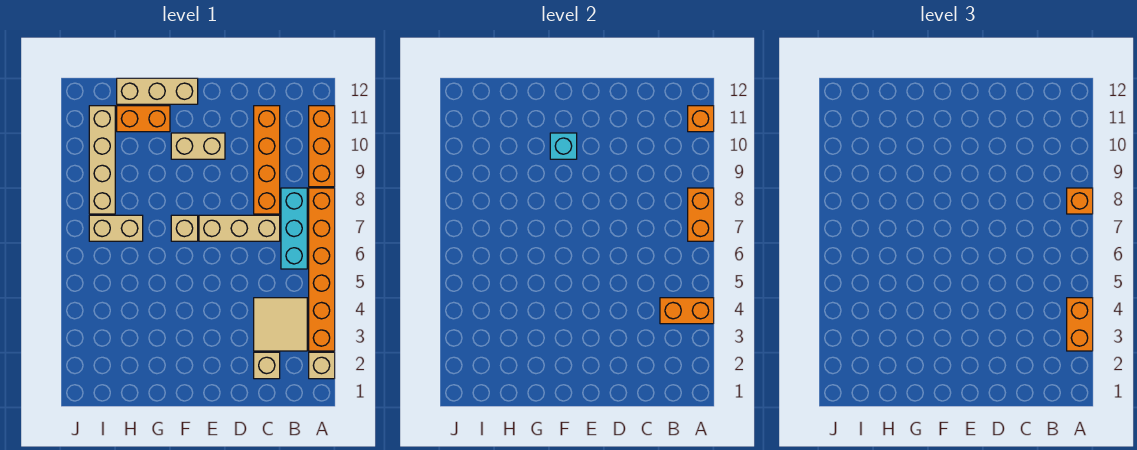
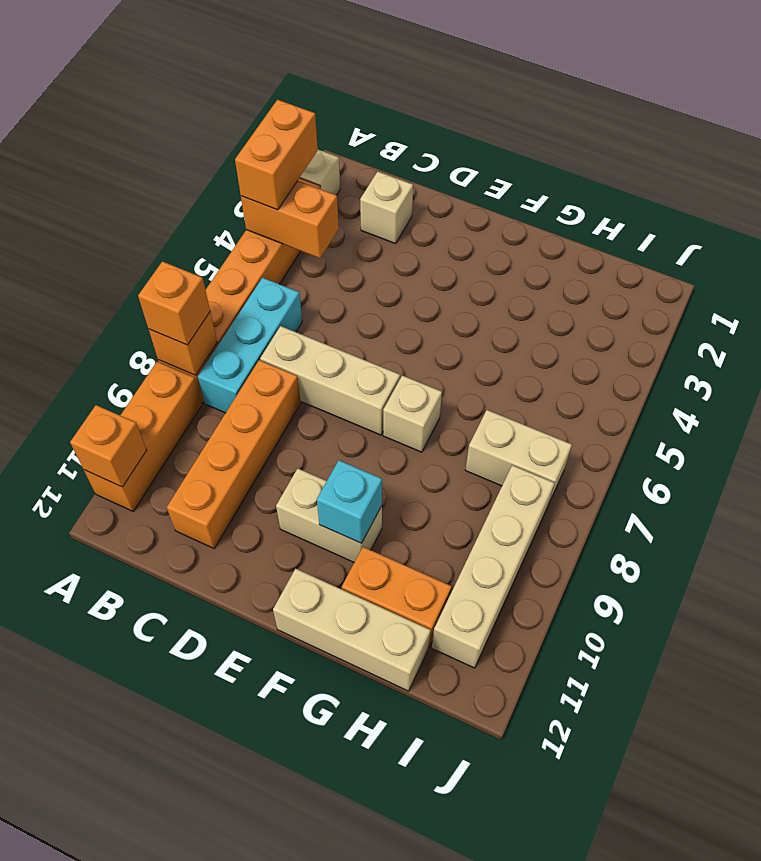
orange brick A7:A8 level 2 -> orange brick A8 level 2
tan tile B3:C4 level 1 -> none

